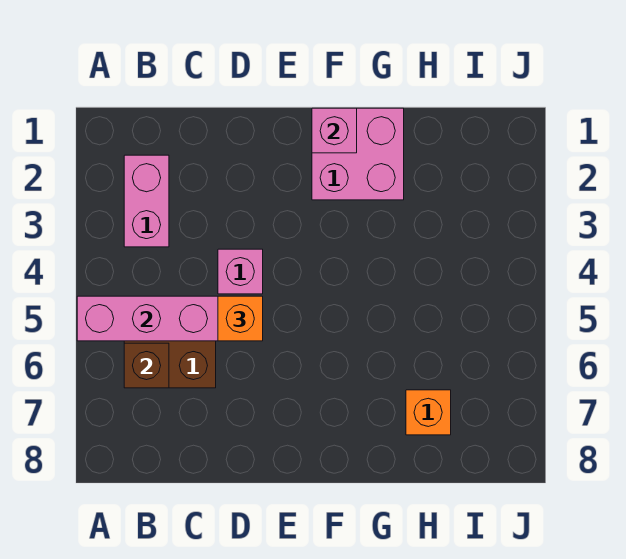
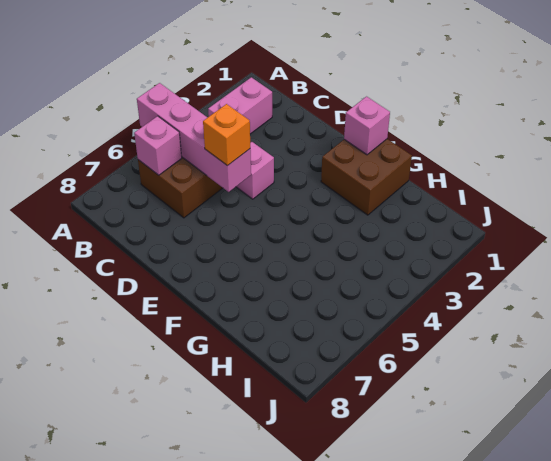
brown brick B6 level 2 -> pink brick B6 level 2
pink brick F1:G2 level 1 -> brown brick F1:G2 level 1
orange brick H7 level 1 -> none

